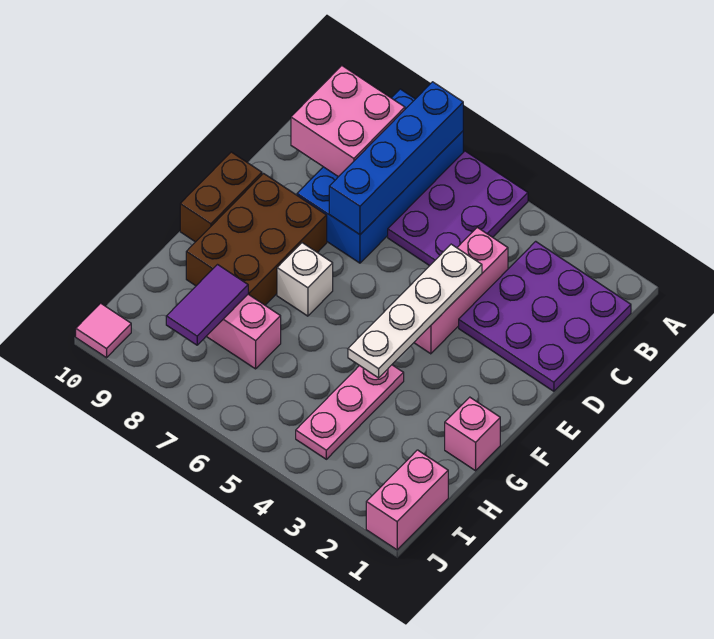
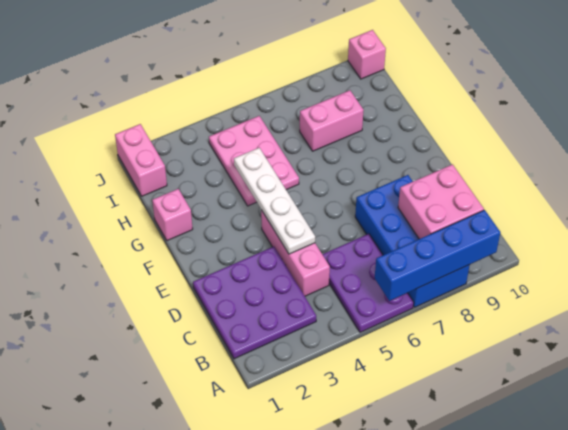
blue brick A7:D7 level 2 -> blue brick A6:A9 level 2
brown brick E8:G9 level 1 -> none
brown brick E10:F10 level 1 -> none
white brick F7 level 1 -> none
pink plate G4:I4 level 1 -> pink plate G4:I5 level 1
purple tile H8:I8 level 2 -> none
pink tile J10 level 1 -> pink brick J10 level 1

